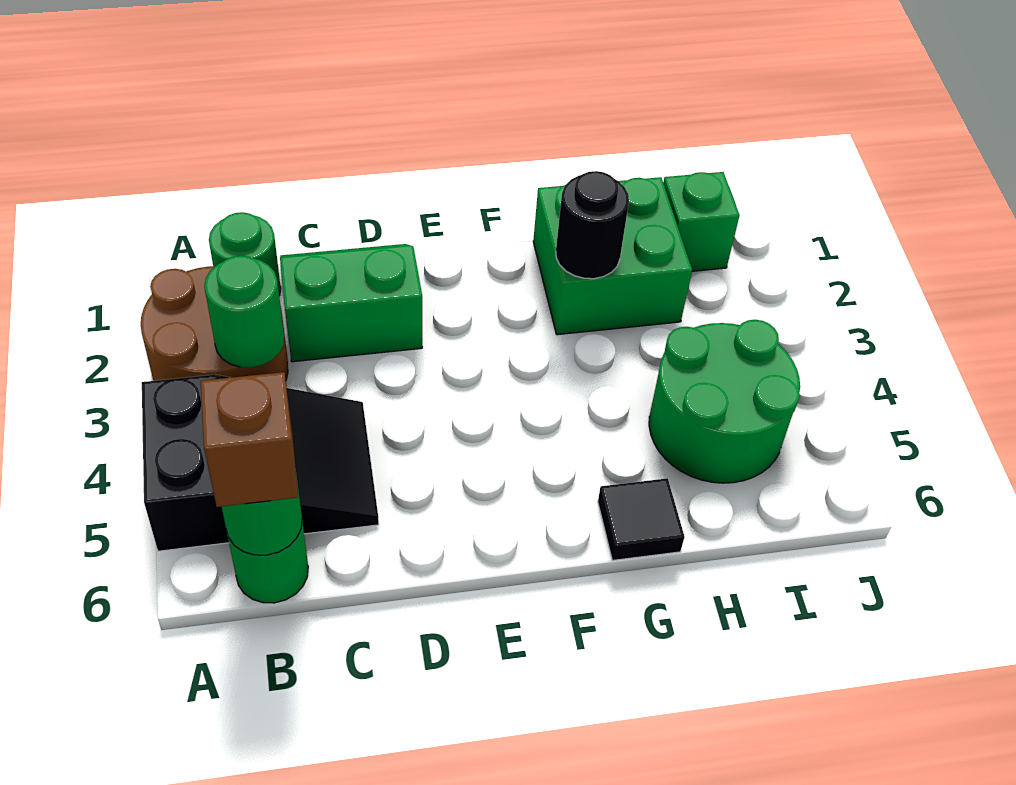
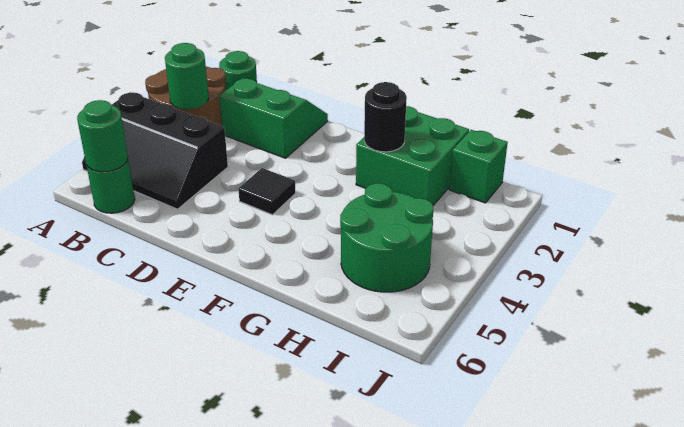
black slope A4:C5 level 1 top A -> black slope A4:C5 level 1 top 4
brown brick B6 level 3 -> none
black tile G6 level 1 -> black tile E4 level 1

